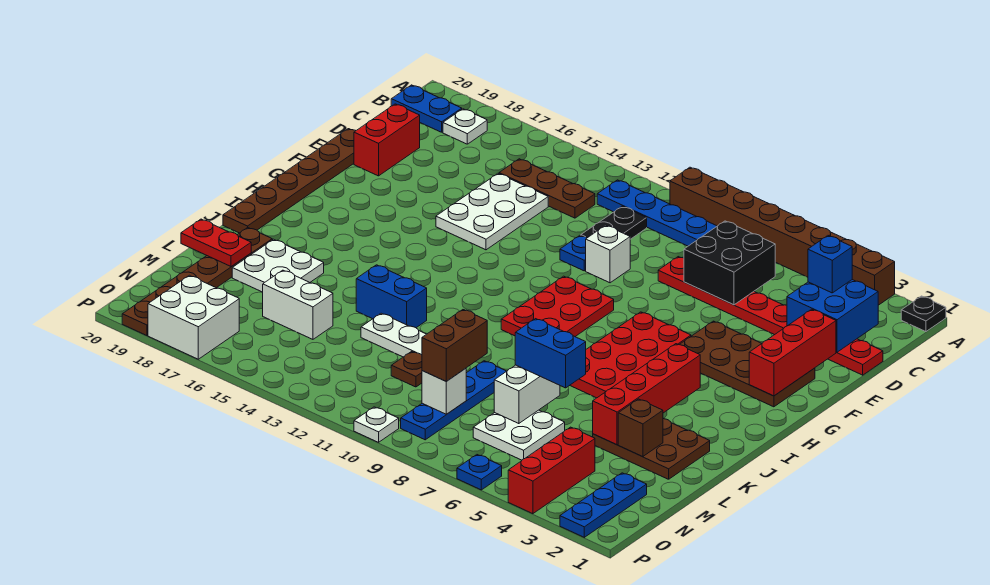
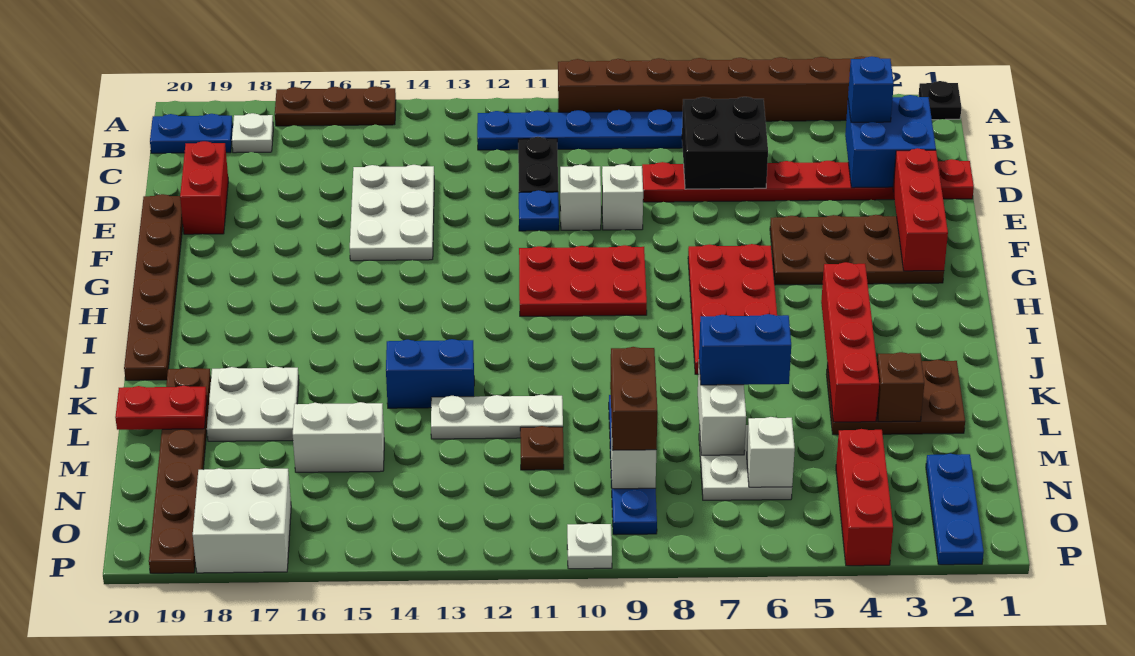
brown plate C13:C15 level 1 -> brown plate A15:A17 level 1
none -> white brick E9 level 1
red plate G9:I10 level 1 -> red plate G9:H11 level 1
none -> white brick N6 level 2
blue plate P6 level 1 -> none

